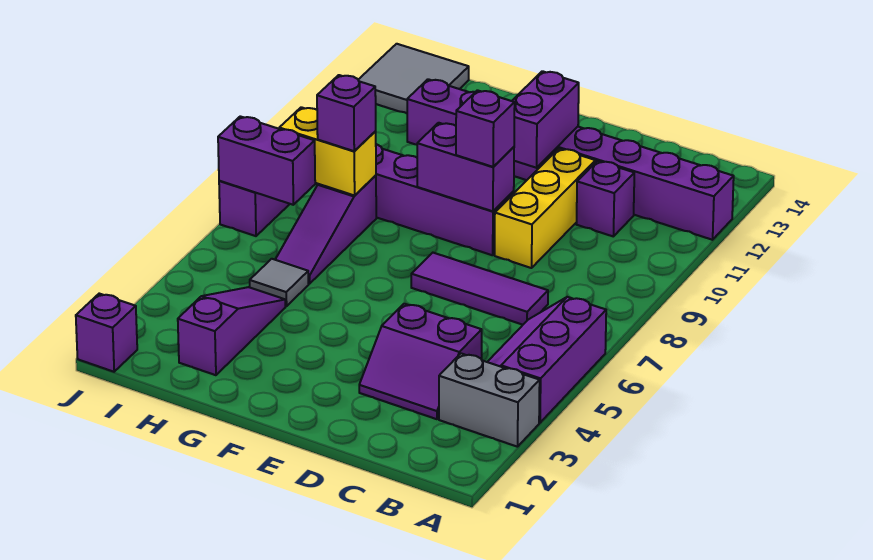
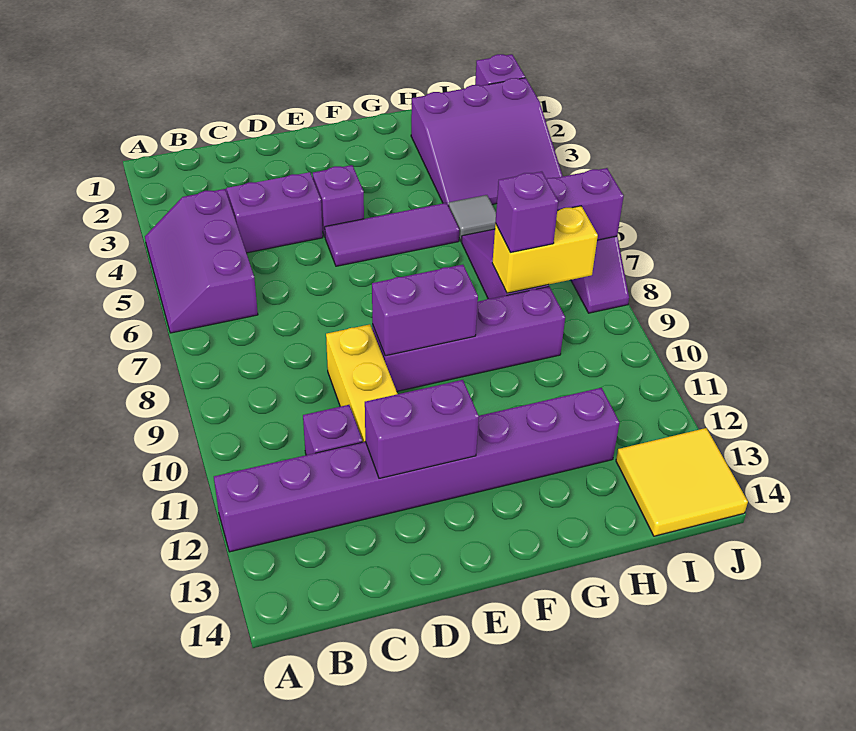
grey brick A3:B3 level 1 -> none
purple slope A4:B6 level 1 top A -> purple slope A4:B6 level 1 top B
purple tile C7:E7 level 1 -> purple tile E5:G5 level 1
purple brick E9 level 3 -> purple brick E4 level 1
purple brick E11:E12 level 2 -> purple brick D12:E12 level 2
purple slope H2:H4 level 1 top 2 -> purple slope H2:J4 level 1 top 2
grey tile I13:J14 level 1 -> yellow tile I13:J14 level 1

